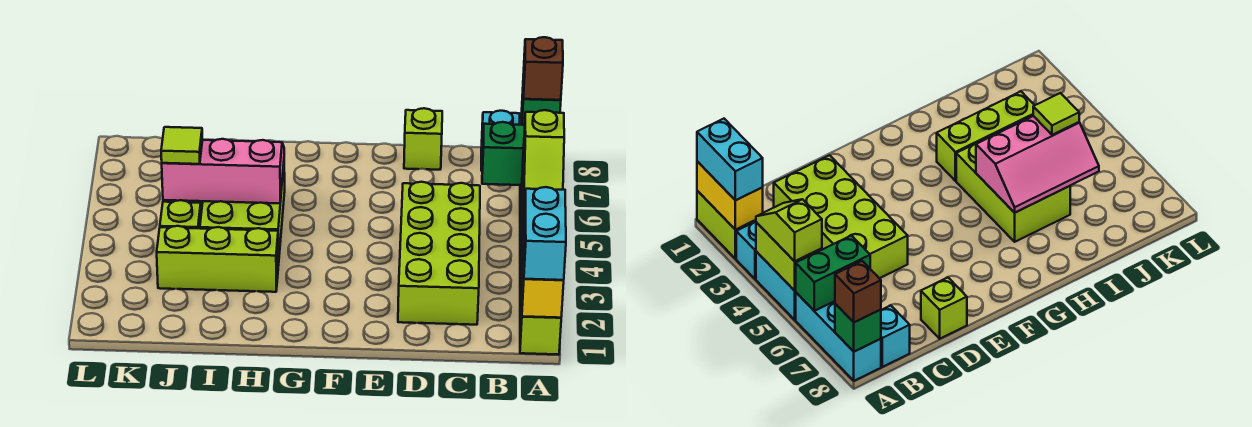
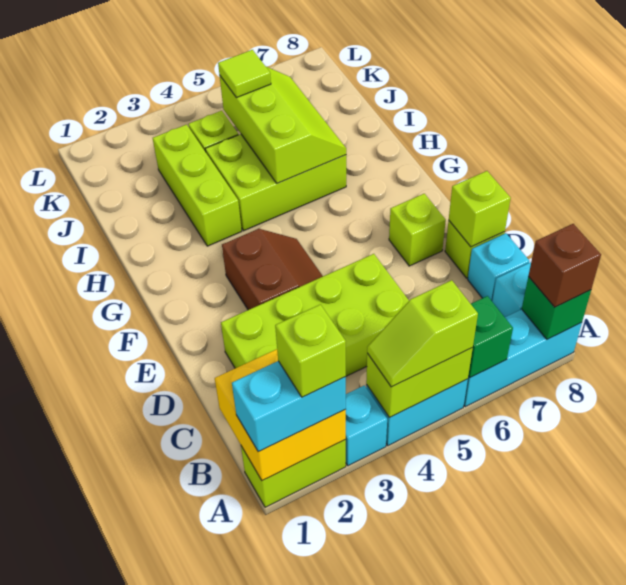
yellow brick A1:A2 level 2 -> yellow brick A1:B2 level 2
none -> lime brick A2 level 4
green brick A6:B6 level 2 -> green brick A6 level 2
none -> cyan brick C8 level 1
none -> lime brick D8 level 2
none -> brown slope E3:F4 level 1 top 3
none -> lime brick E7 level 1
pink slope H5:J6 level 2 top 5 -> lime slope H5:J6 level 2 top 5

